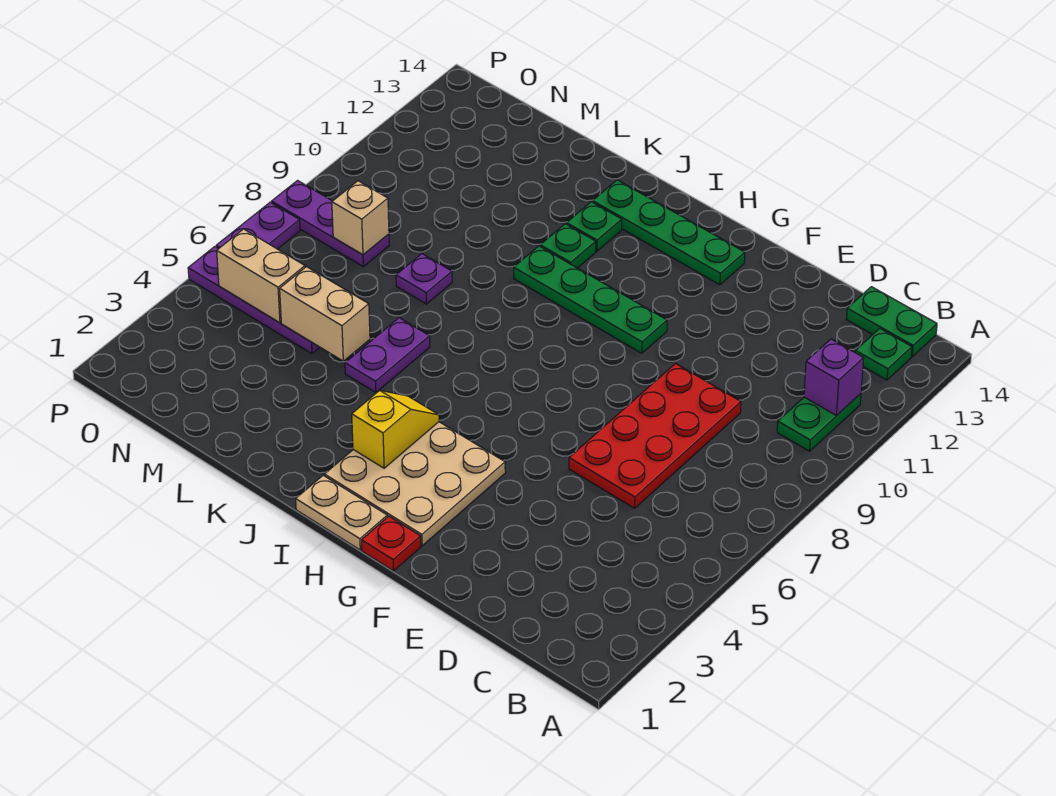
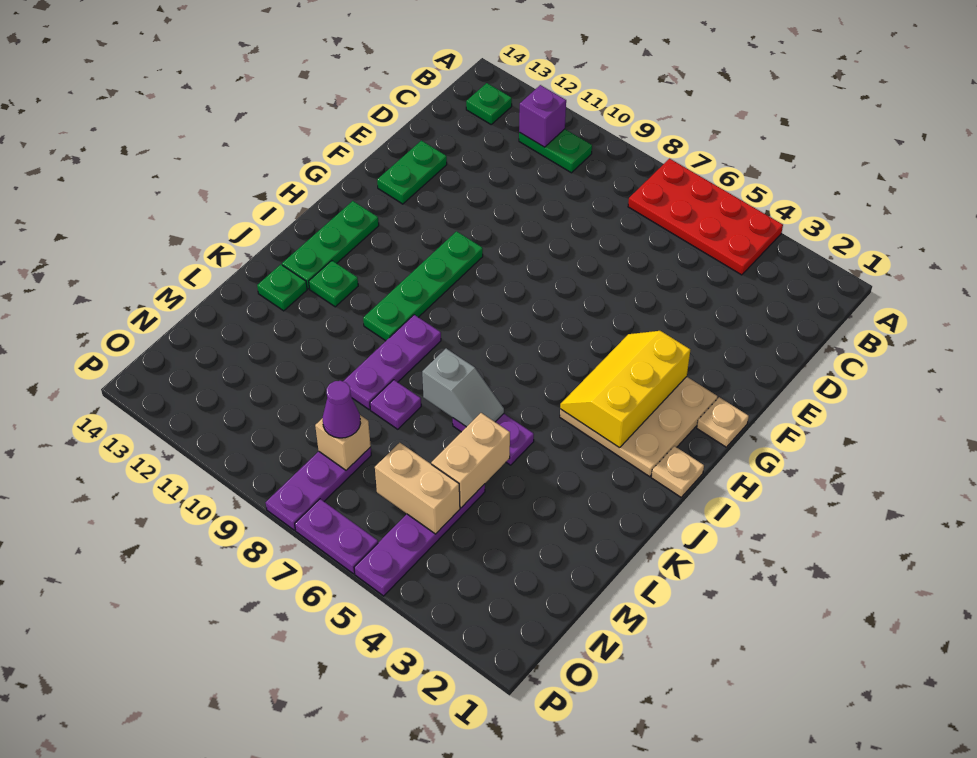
green plate B14:C14 level 1 -> green plate E13:F13 level 1
red plate D6:E9 level 1 -> red plate A4:B7 level 1
red plate G1 level 1 -> tan plate G1 level 1
green plate G13:J13 level 1 -> green plate H13:J13 level 1
tan plate H1:I1 level 1 -> tan plate I1 level 1
yellow slope I3:I4 level 2 top 3 -> yellow slope G3:I4 level 2 top 3
none -> purple plate J9:L9 level 1
green plate J11 level 1 -> green plate K13 level 1
none -> grey slope K6:K7 level 2 top 7
tan brick N5:O5 level 2 -> tan brick N5:N6 level 2
none -> purple cone N8 level 3

